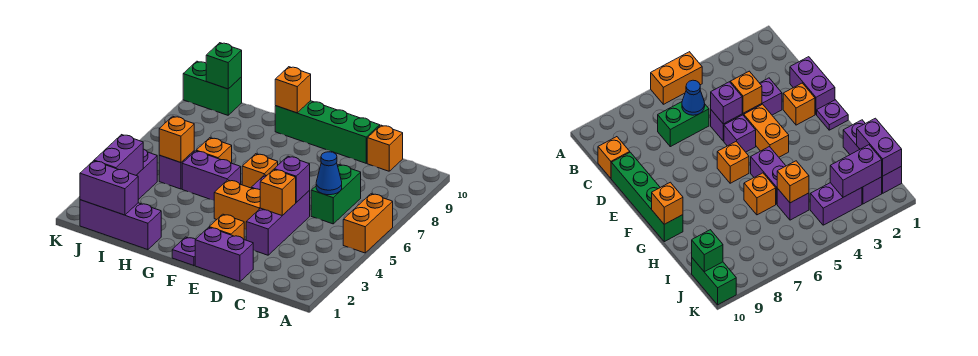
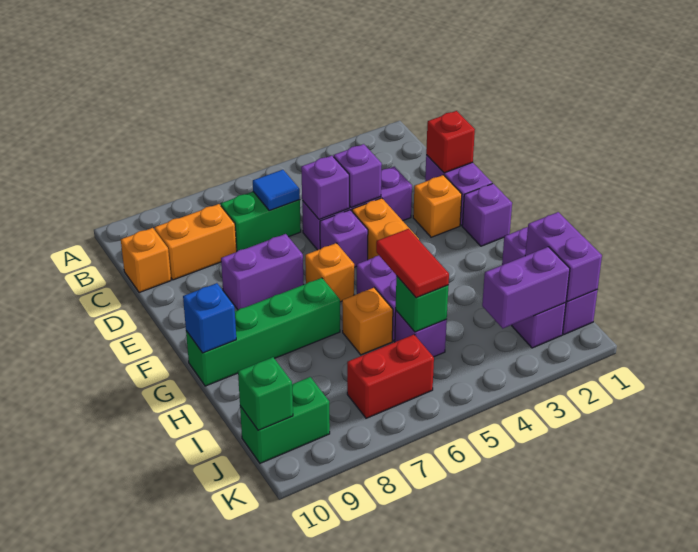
orange brick A5:A6 level 1 -> orange brick C8:C9 level 1
blue cone C6 level 2 -> blue tile C6 level 2
none -> red brick D1 level 2
orange brick D4 level 2 -> purple brick D4 level 2
green brick D10:G10 level 1 -> green brick G7:G10 level 1
purple plate F1 level 1 -> purple brick F1 level 1
orange brick G10 level 2 -> blue brick G10 level 2
none -> red tile H5:I5 level 3
orange brick I5 level 2 -> green brick I5 level 2
purple brick J3:J4 level 1 -> purple brick E7:E8 level 1
none -> red brick J6:J7 level 1
green brick J10:K10 level 1 -> green brick J9:J10 level 1

